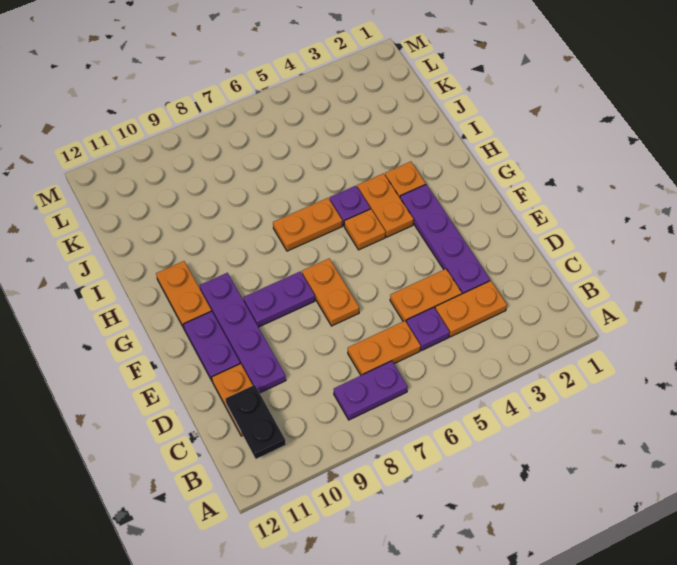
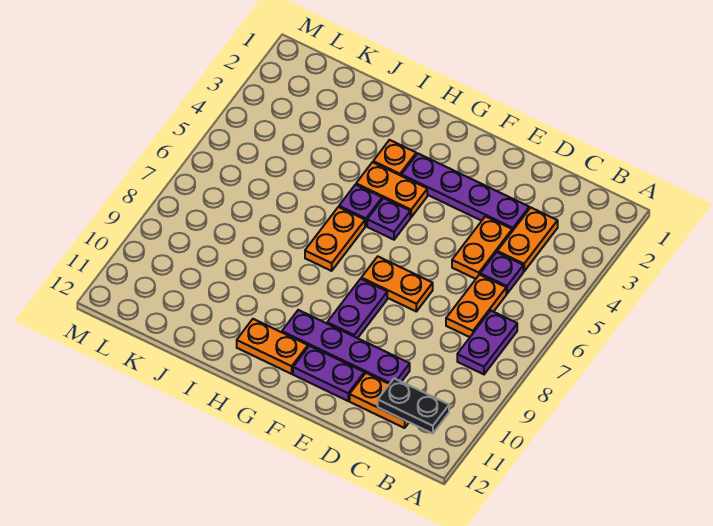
orange plate G5 level 1 -> purple plate G5 level 1

